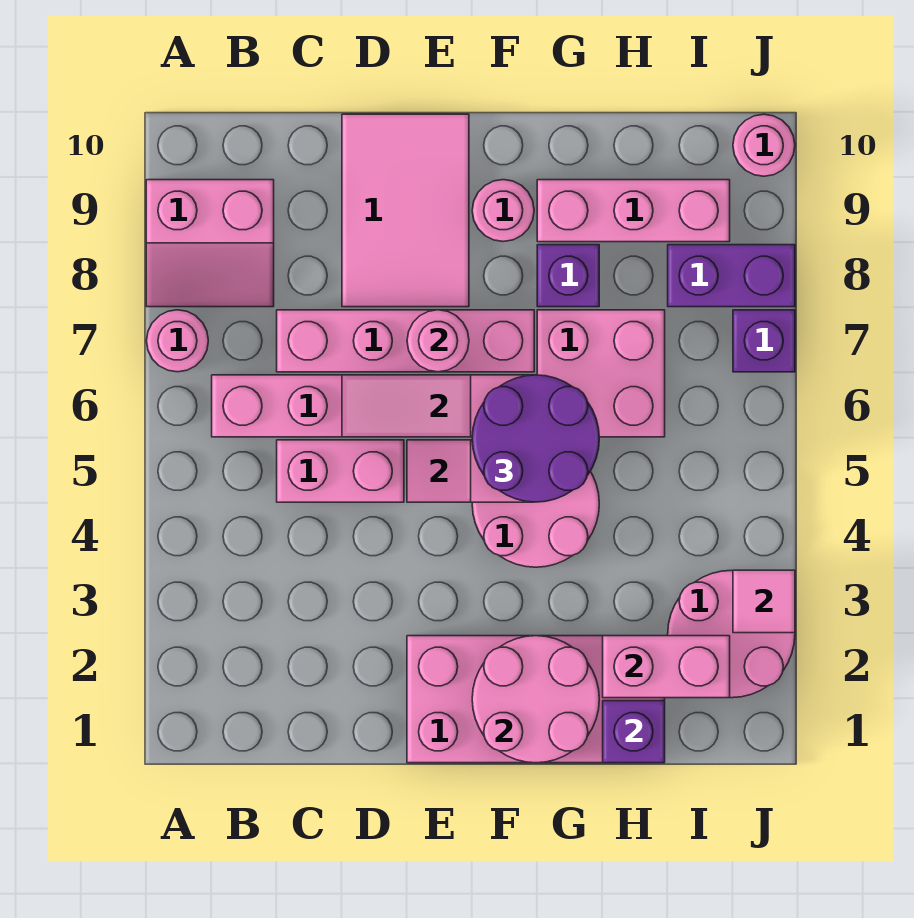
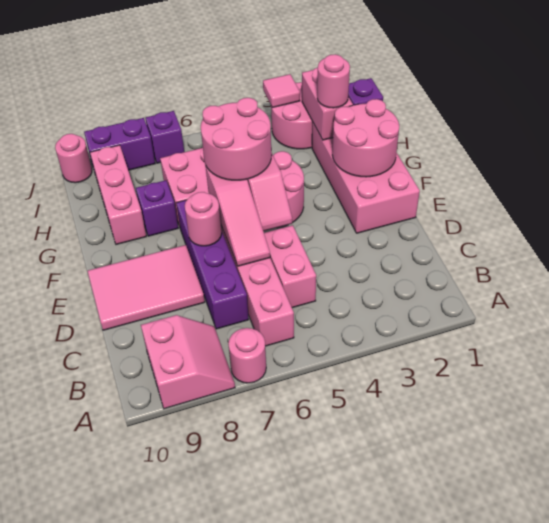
pink brick C7:F7 level 1 -> purple brick C7:F7 level 1
purple round brick F5:G6 level 3 -> pink round brick F5:G6 level 3
pink round brick F9 level 1 -> pink round brick H2 level 3
purple brick I8:J8 level 1 -> purple brick J8:J9 level 1

